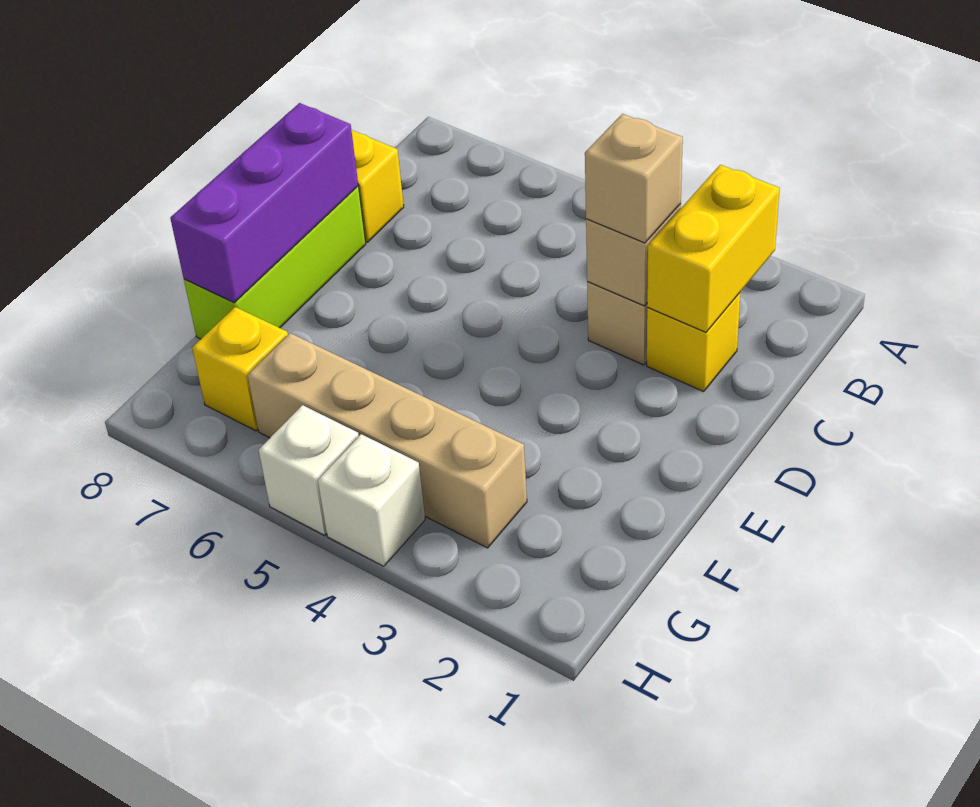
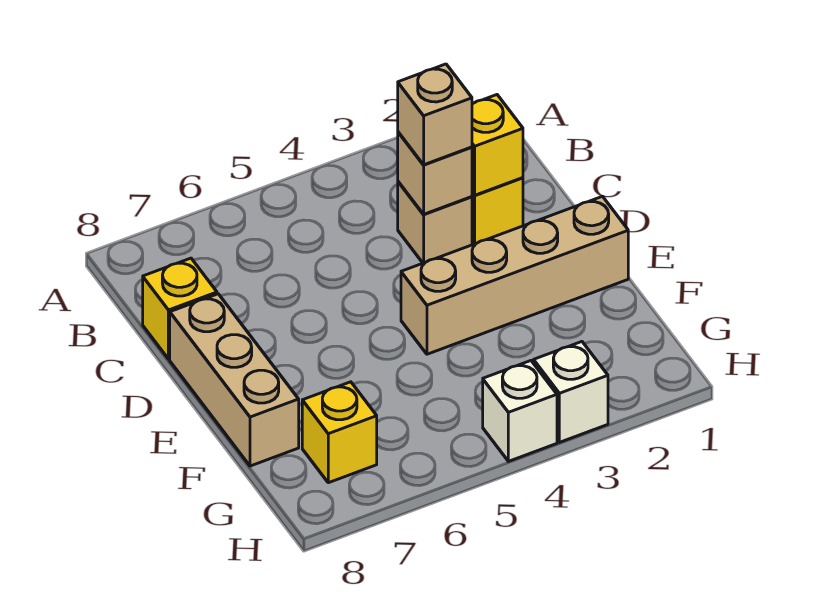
yellow brick B2:C2 level 2 -> yellow brick C2 level 2
lime brick D8:F8 level 1 -> tan brick D8:F8 level 1
purple brick D8:F8 level 2 -> none
tan brick G3:G6 level 1 -> tan brick E1:E4 level 1
white brick H5 level 1 -> white brick H3 level 1

